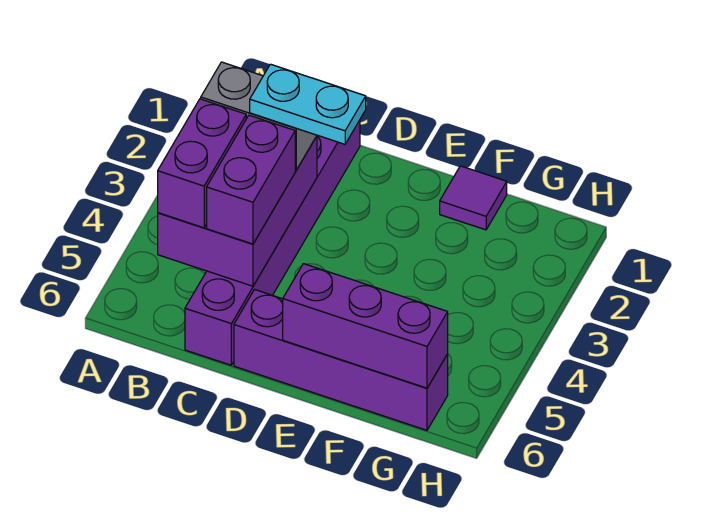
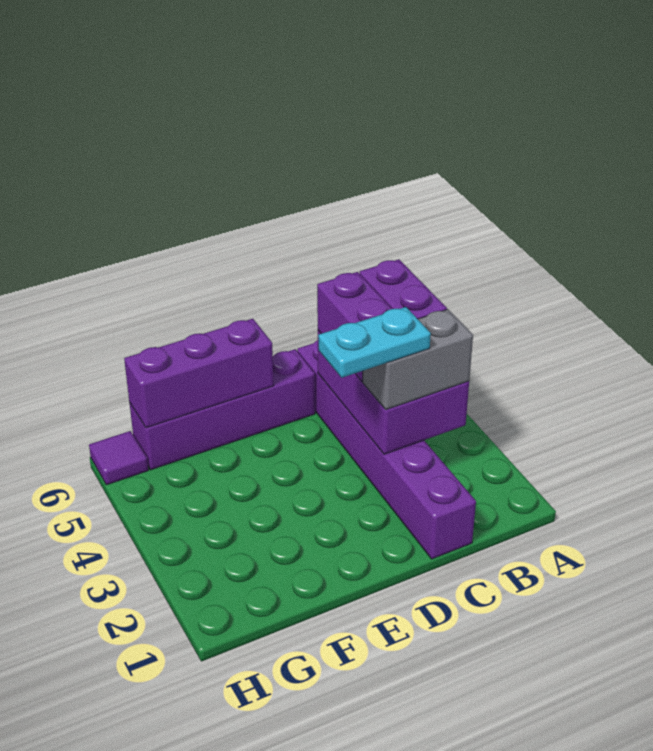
purple tile F1 level 1 -> purple tile H6 level 1

